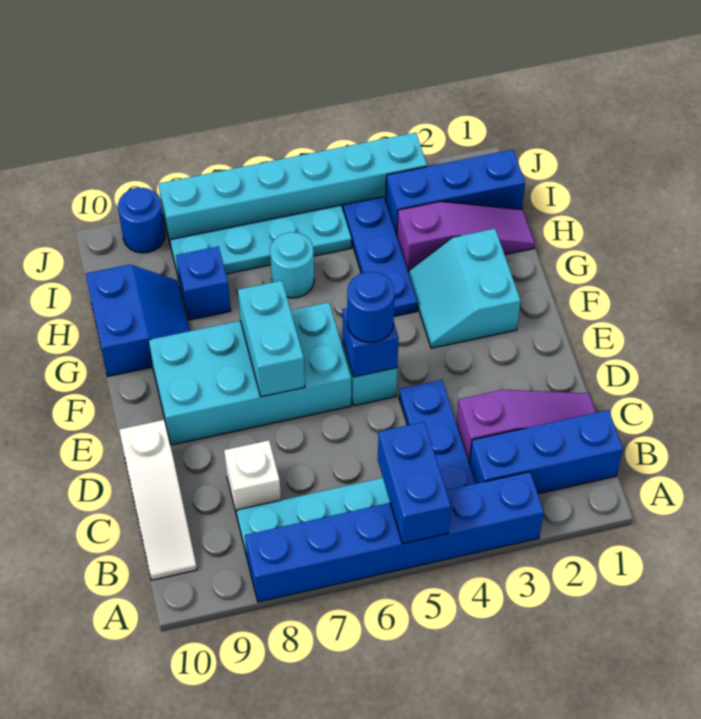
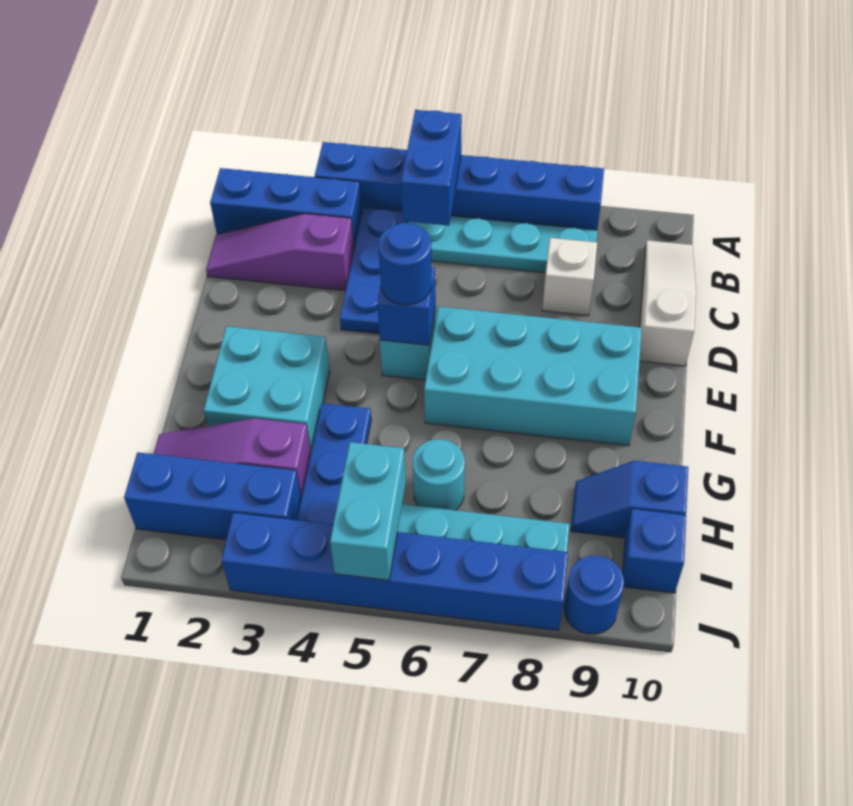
cyan brick E7:F7 level 2 -> cyan brick I5:J5 level 2
cyan slope F2:G3 level 1 top 2 -> cyan brick F2:G3 level 1
blue slope G9:H10 level 1 top 10 -> blue slope H9:H10 level 1 top 10
blue brick H8 level 1 -> blue brick I10 level 1
cyan brick J3:J8 level 1 -> blue brick J3:J8 level 1

